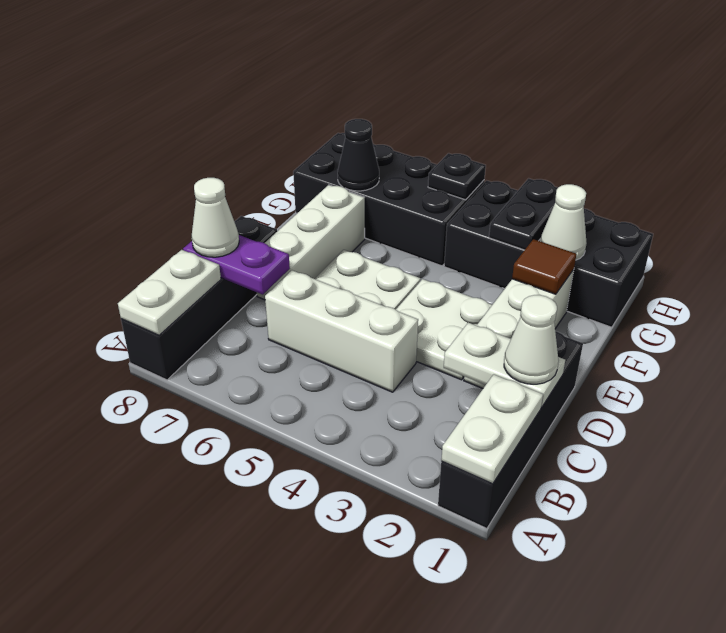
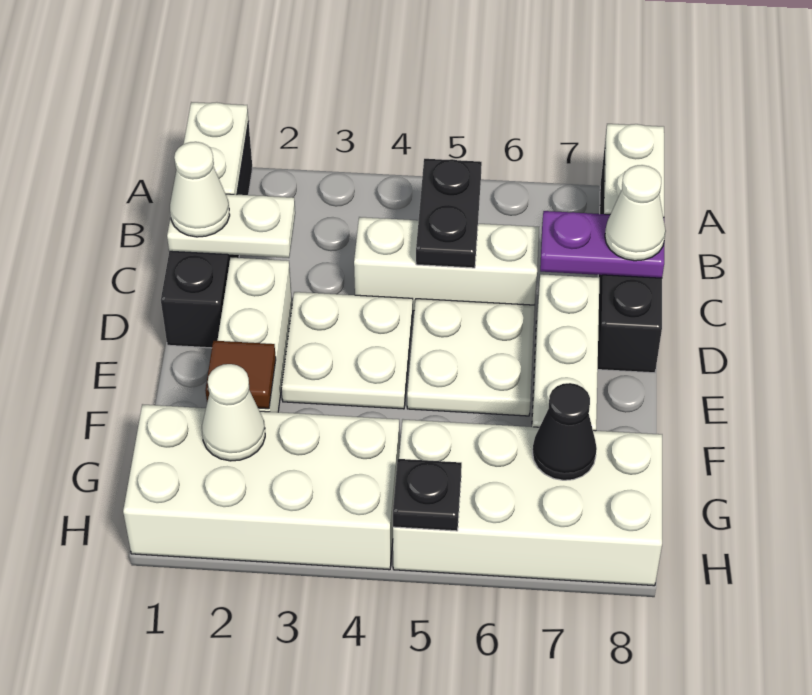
black brick G1:H4 level 1 -> white brick G1:H4 level 1
black plate G3:H3 level 2 -> black plate B5:C5 level 2
black brick G5:H8 level 1 -> white brick G5:H8 level 1

